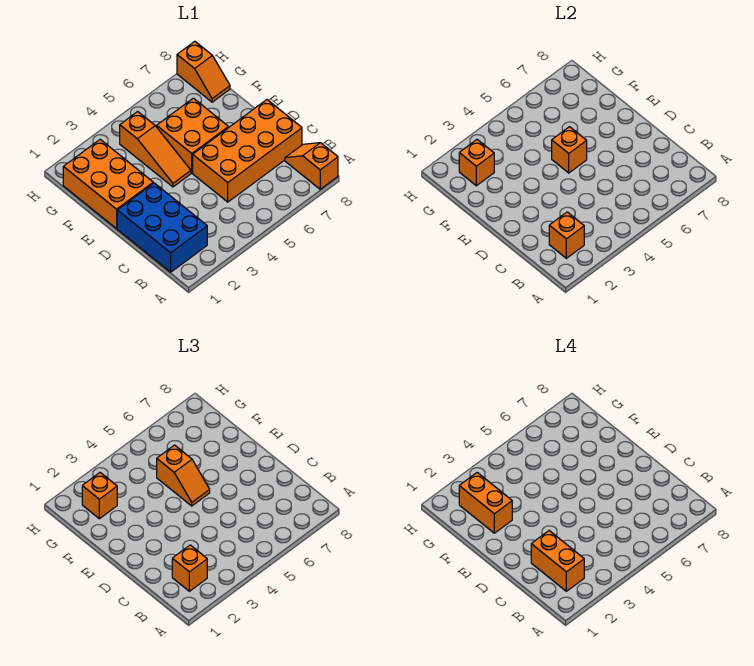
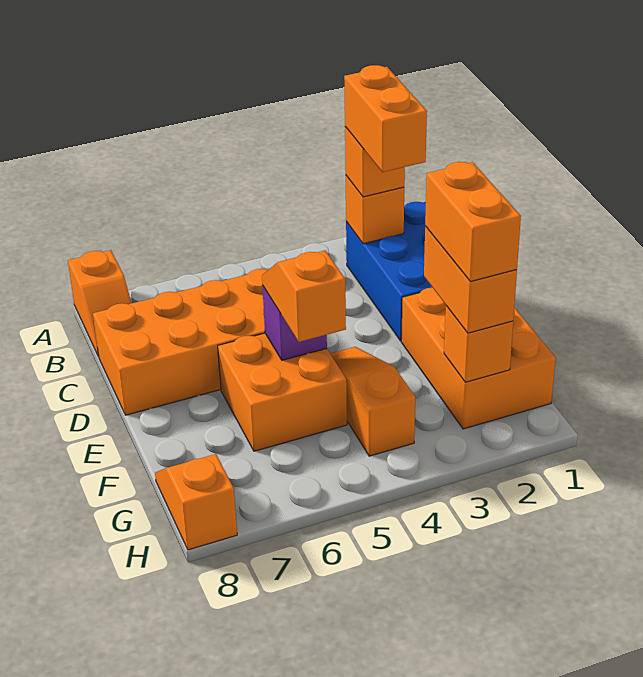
orange brick E5 level 2 -> purple brick E5 level 2
orange brick G2 level 3 -> orange brick F2:G2 level 3

